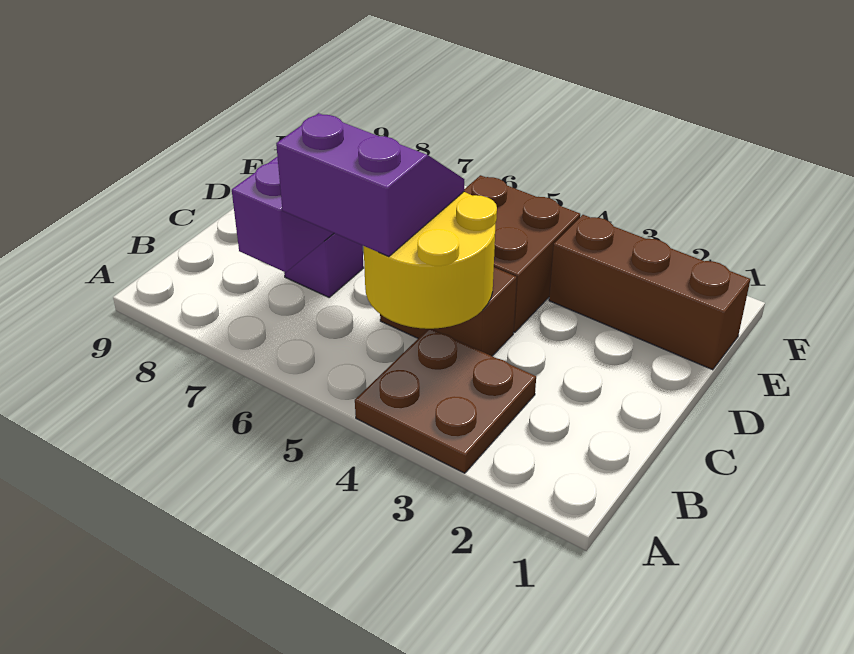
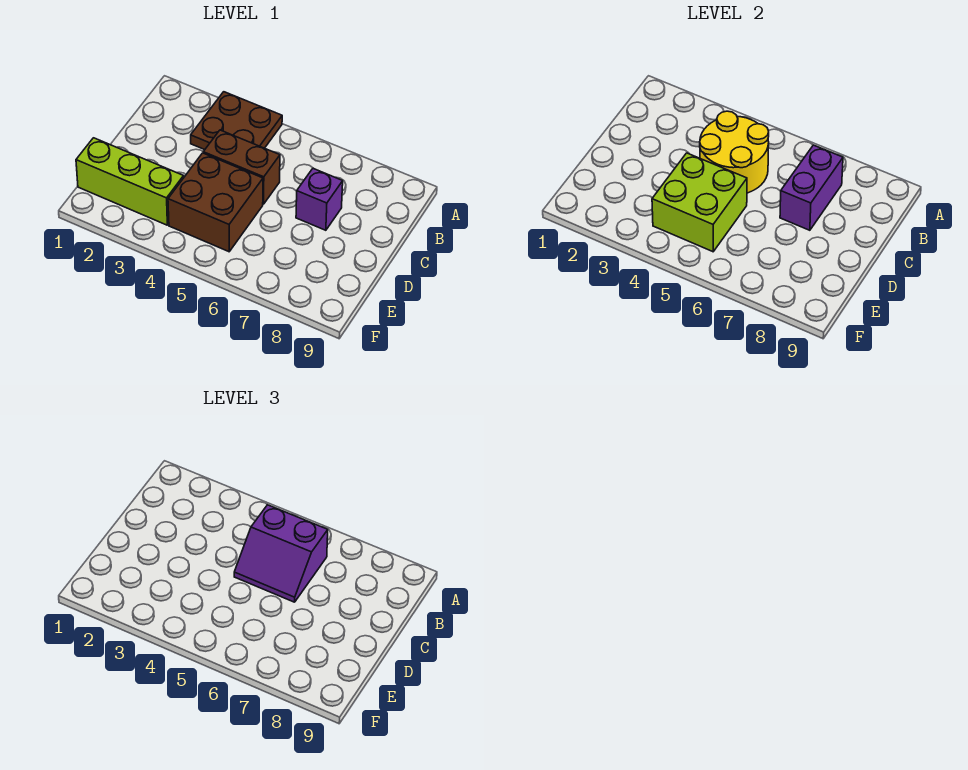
none -> lime brick D4:E5 level 2
brown brick E1:E3 level 1 -> lime brick E1:E3 level 1

